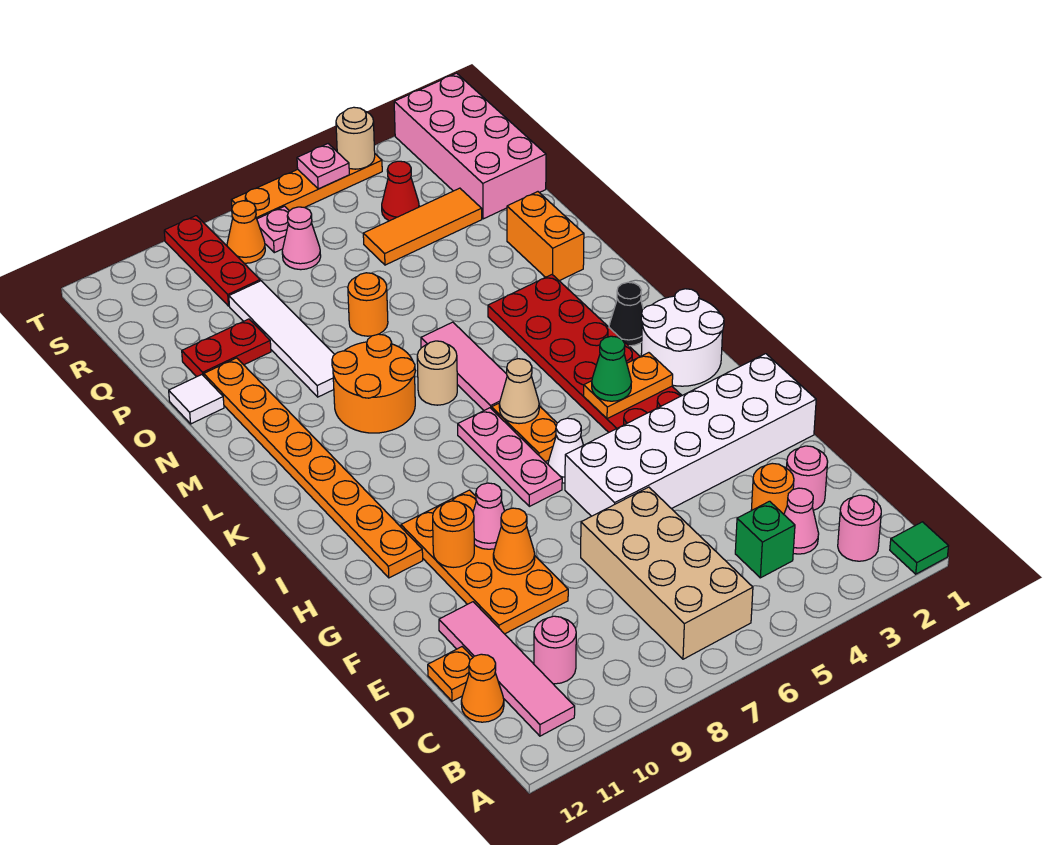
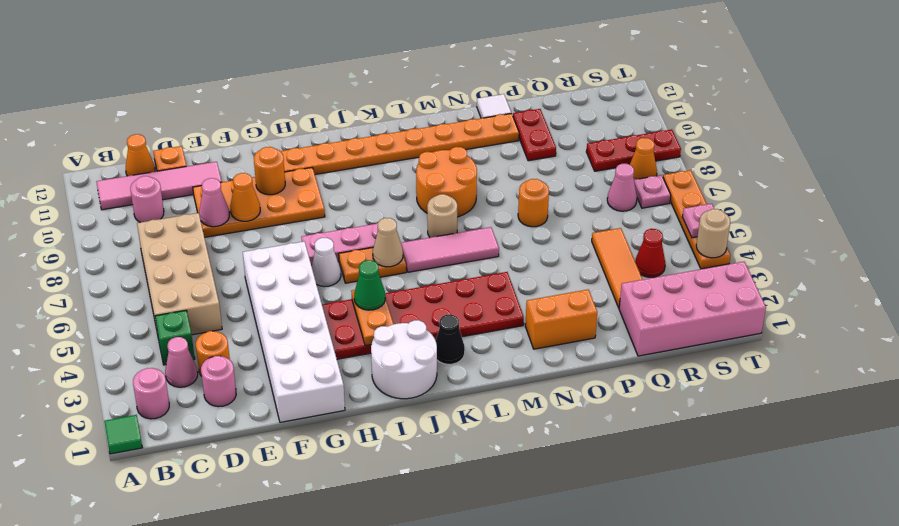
tan brick B6:E7 level 1 -> tan brick C5:D8 level 1
pink cone G9 level 2 -> pink cone E9 level 2
white tile N9:Q9 level 1 -> none

